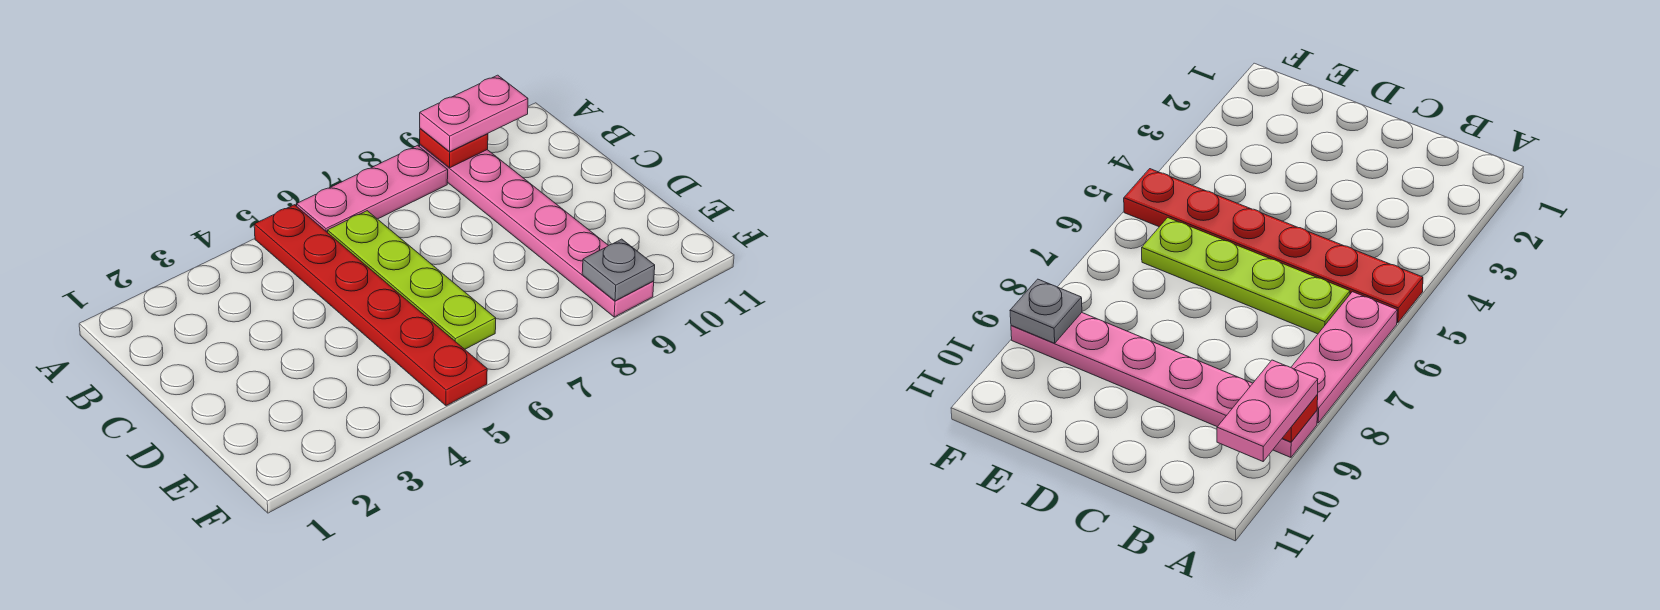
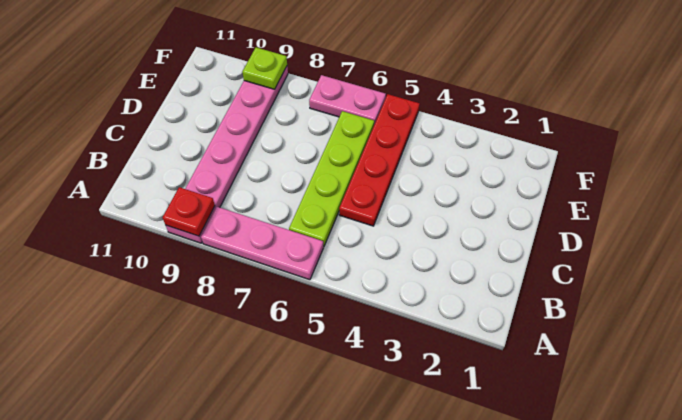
red plate A5:F5 level 1 -> red plate C5:F5 level 1
pink plate A9:A10 level 3 -> pink plate F6:F7 level 1
grey plate F9 level 2 -> lime plate F9 level 2

